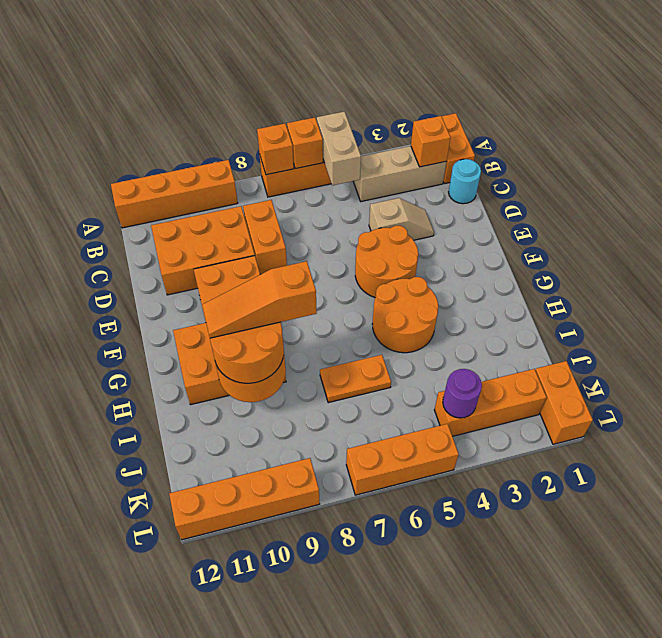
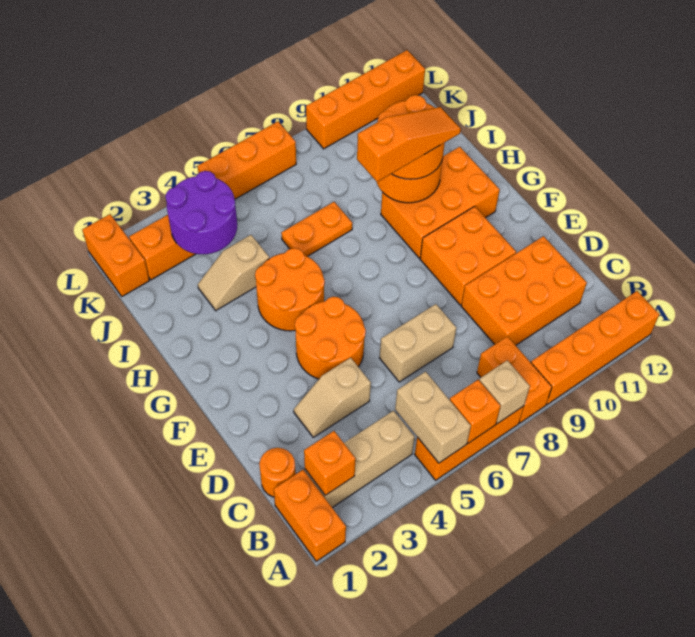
orange brick A7 level 2 -> tan brick A7 level 2
cyan round brick C1 level 1 -> orange round brick C1 level 1
orange brick C8:D8 level 1 -> orange brick A8:B8 level 1
none -> tan brick D6:D7 level 1
none -> tan slope I3:I4 level 1 top 4
purple round brick K4 level 2 -> purple round brick J3:K4 level 2

